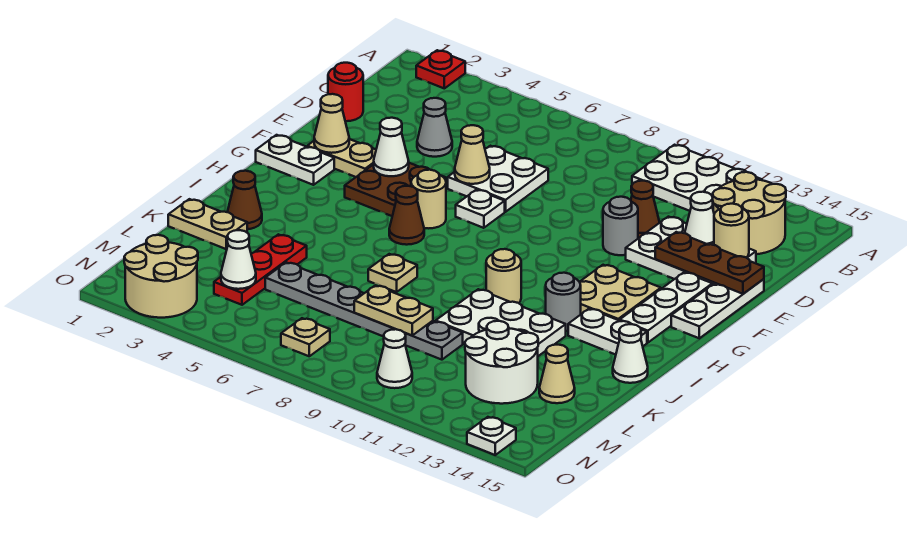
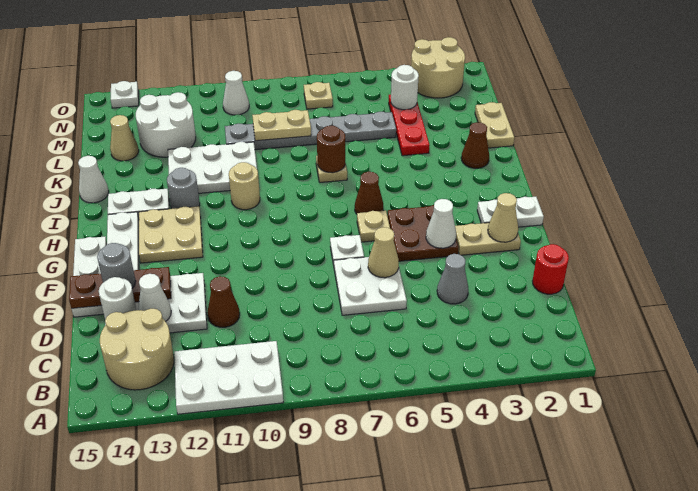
red plate A2 level 1 -> none
tan round brick D14 level 2 -> white round brick D14 level 2
grey round brick E11 level 1 -> grey round brick E14 level 3
tan round brick G6 level 1 -> tan plate G6 level 1
none -> brown round brick J7 level 2
tan plate K1:K2 level 1 -> tan plate K1:L1 level 1
white cone M4 level 2 -> white round brick M4 level 2

